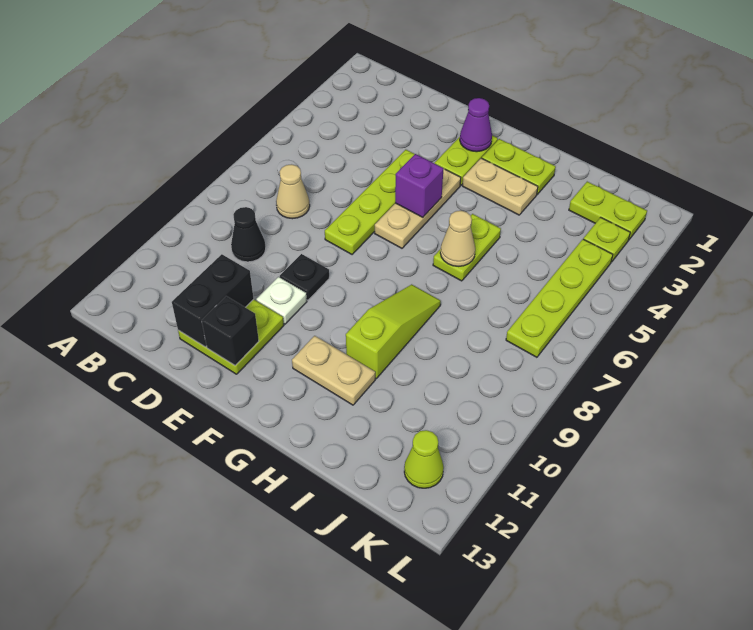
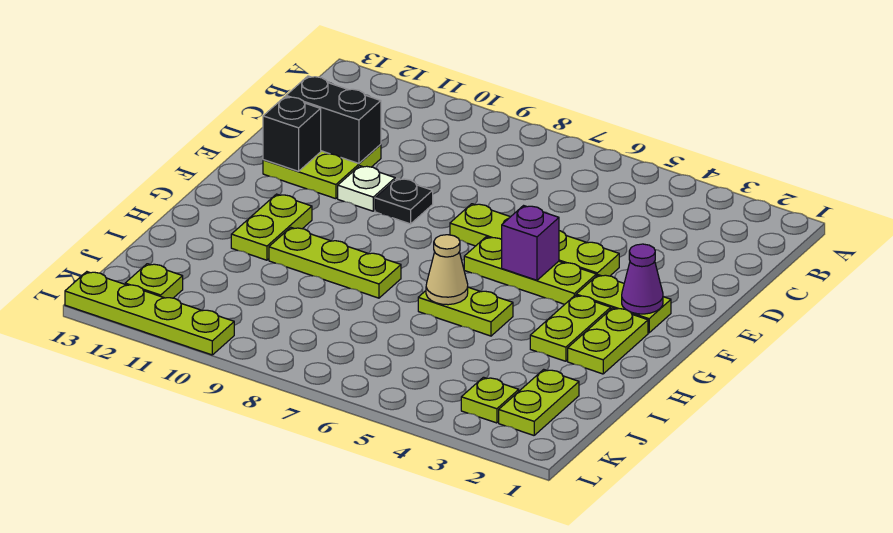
tan cone C7 level 1 -> none
black cone C9 level 1 -> none
tan plate F4:F6 level 1 -> lime plate F4:F6 level 1
tan plate G3:H3 level 1 -> lime plate G3:H3 level 1
tan plate G11:H11 level 1 -> lime plate G11:H11 level 1
lime slope H8:H10 level 1 top 10 -> lime plate H8:H10 level 1
lime plate K4:K7 level 1 -> lime plate L10:L13 level 1
lime cone K12 level 1 -> lime plate K12 level 1

